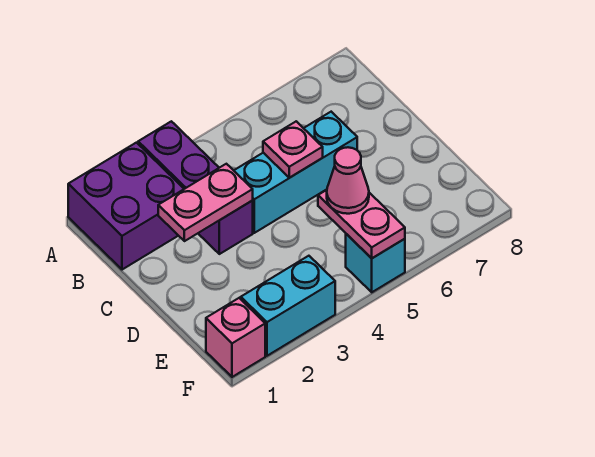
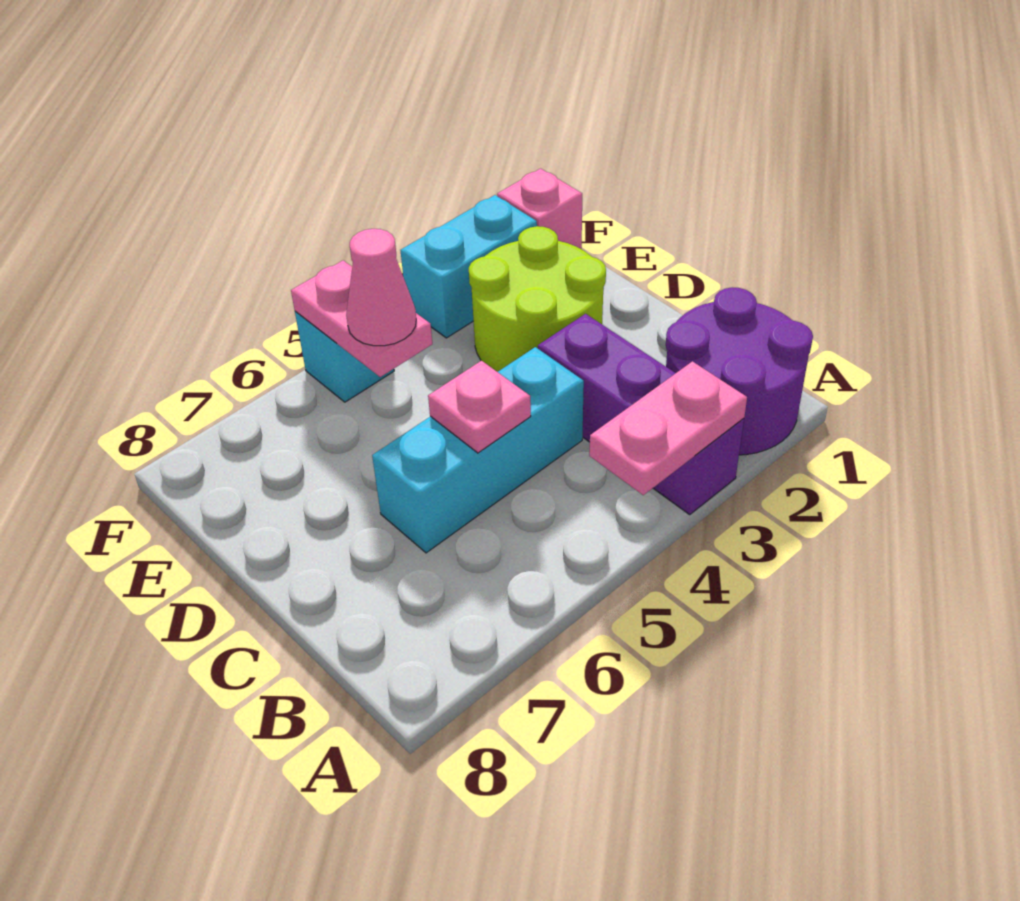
purple brick A1:B2 level 1 -> purple round brick A1:B2 level 1
pink plate C2:C3 level 2 -> pink plate A3:A4 level 2
none -> lime round brick D2:E3 level 1

